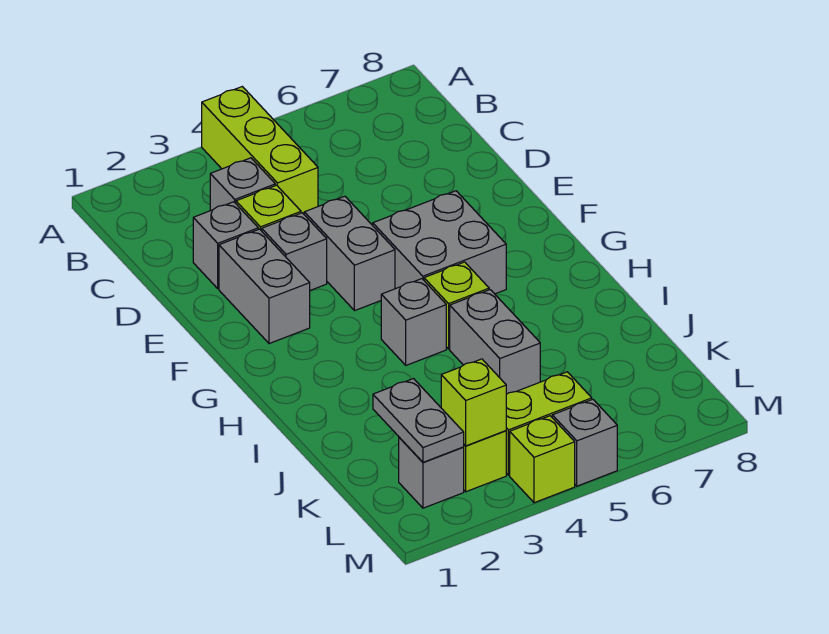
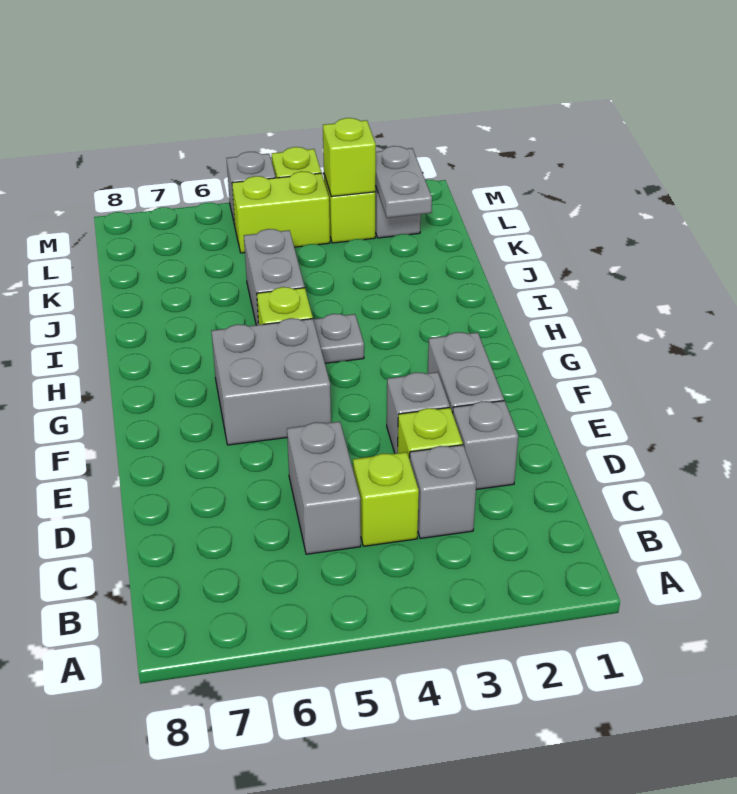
lime brick A4:C4 level 1 -> lime brick C4 level 1
grey brick E4:F4 level 1 -> grey brick C5:D5 level 1
grey brick H4 level 1 -> grey plate H4 level 1

